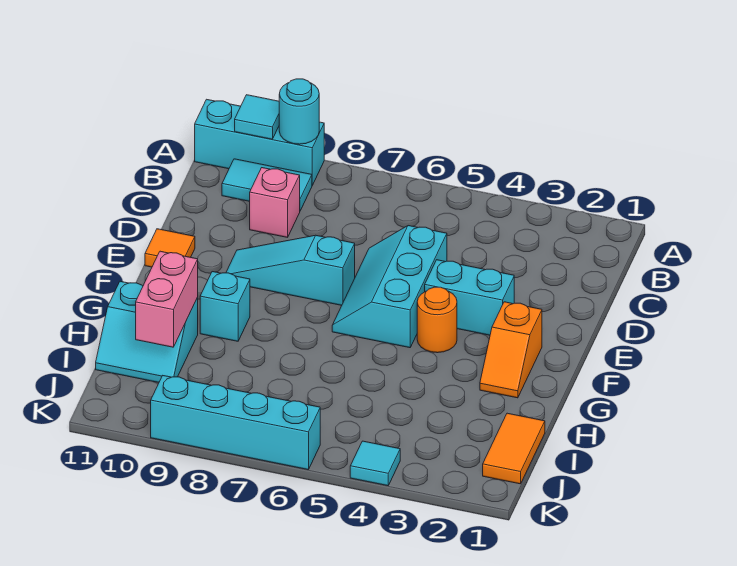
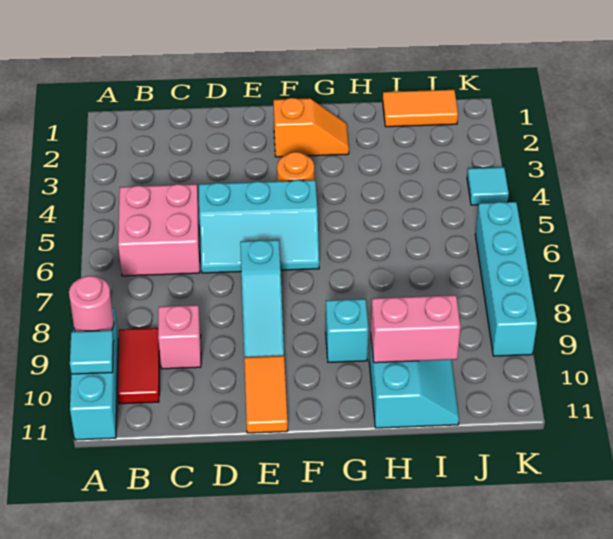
cyan round brick A9 level 2 -> pink round brick A9 level 2
none -> pink brick B5:C6 level 1
cyan tile B9:B10 level 1 -> red tile B9:B10 level 1
cyan brick E3:E4 level 1 -> none
orange tile E11 level 1 -> orange tile E10:E11 level 1

